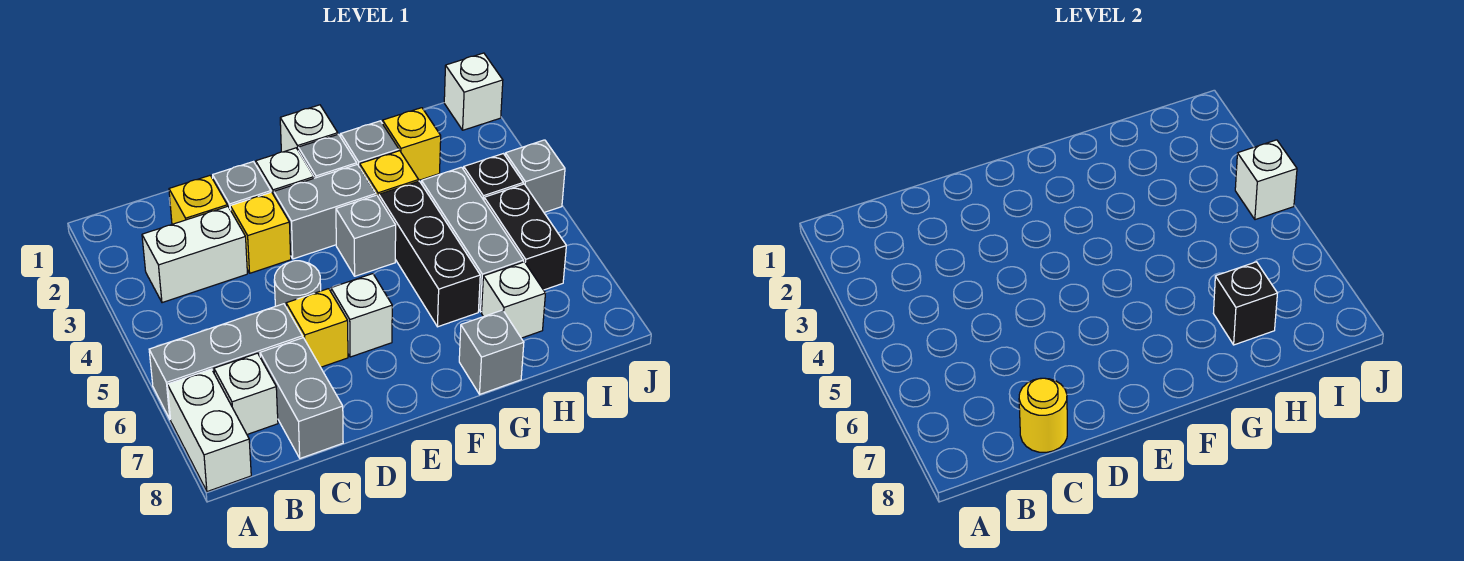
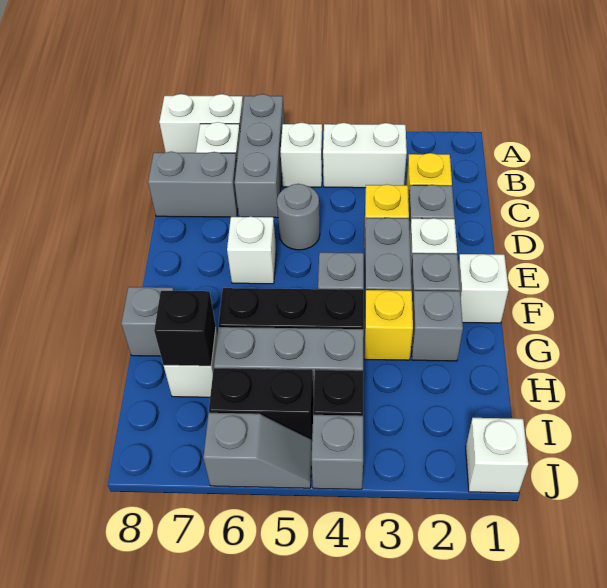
white brick B3:C3 level 1 -> white brick B3:B4 level 1
yellow round brick C8 level 2 -> none
yellow brick D6 level 1 -> none
yellow brick H2 level 1 -> none
white brick J4 level 2 -> white brick B5 level 1
none -> grey slope J5:J6 level 1 top 6

